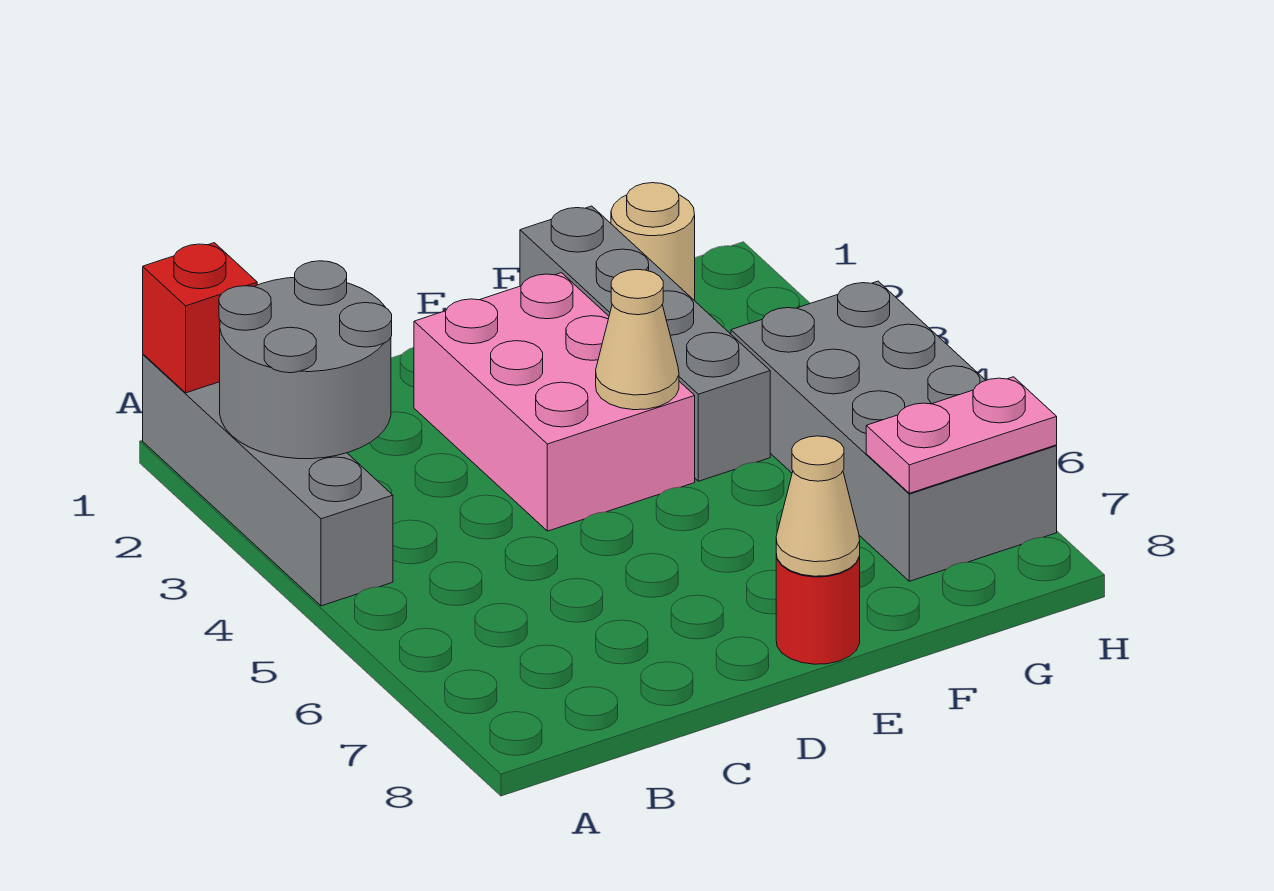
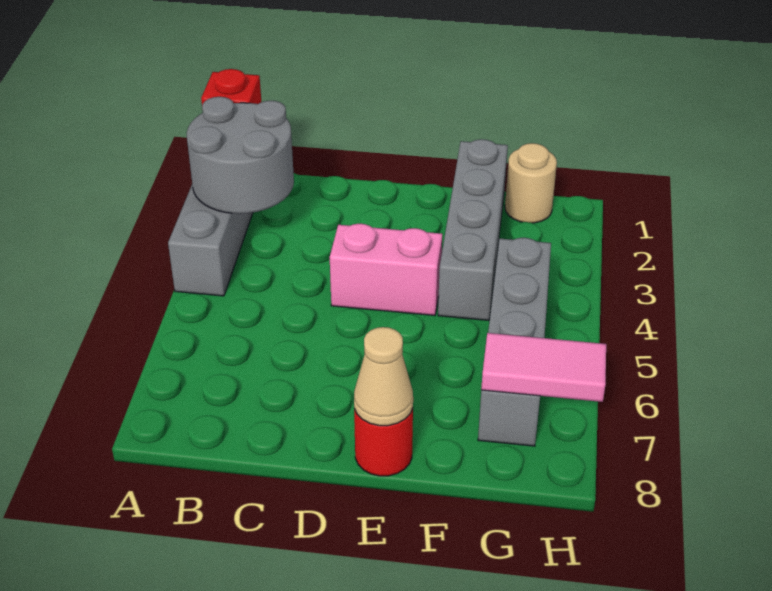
pink brick D2:E4 level 1 -> pink brick D4:E4 level 1
tan cone E4 level 2 -> none
grey brick G4:H7 level 1 -> grey brick G4:G7 level 1
pink plate G7:H7 level 2 -> pink tile G7:H7 level 2

